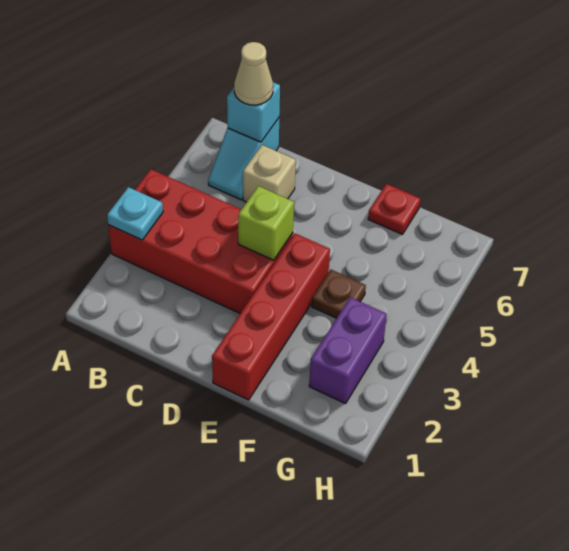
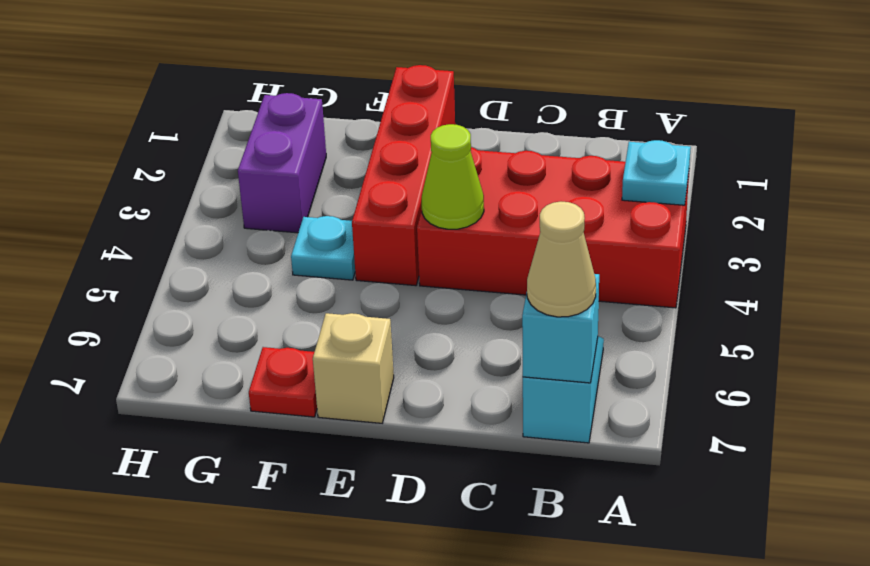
tan brick C6 level 1 -> tan brick E7 level 1
lime brick D4 level 2 -> lime cone D4 level 2
brown plate F4 level 1 -> cyan plate F4 level 1

